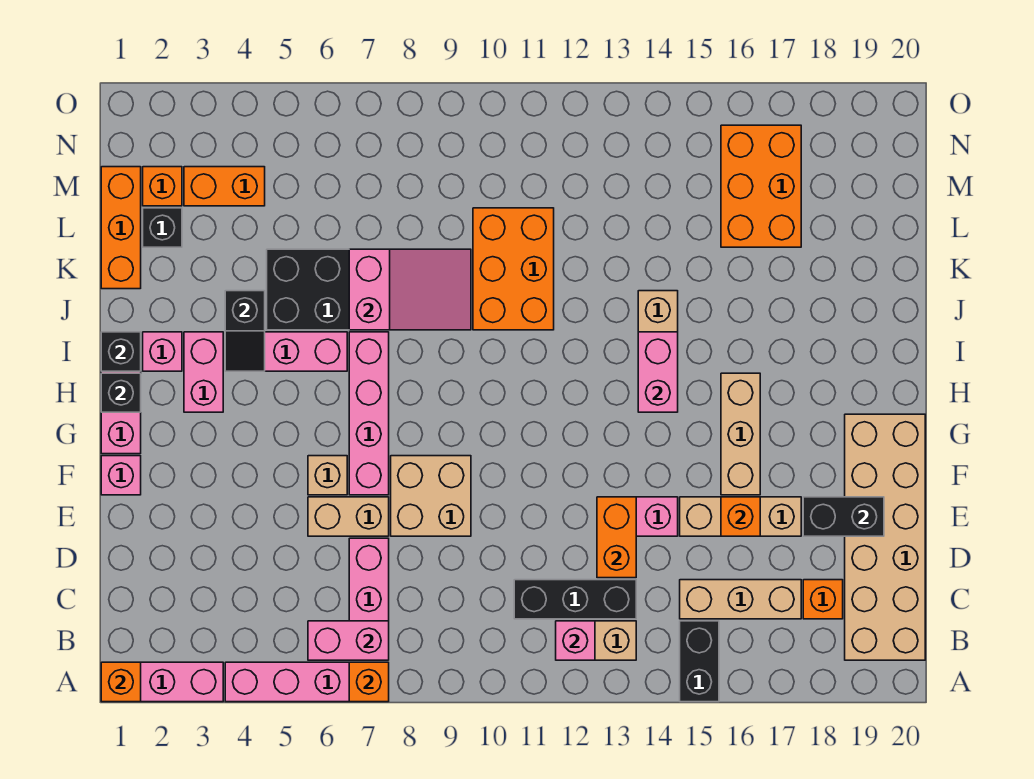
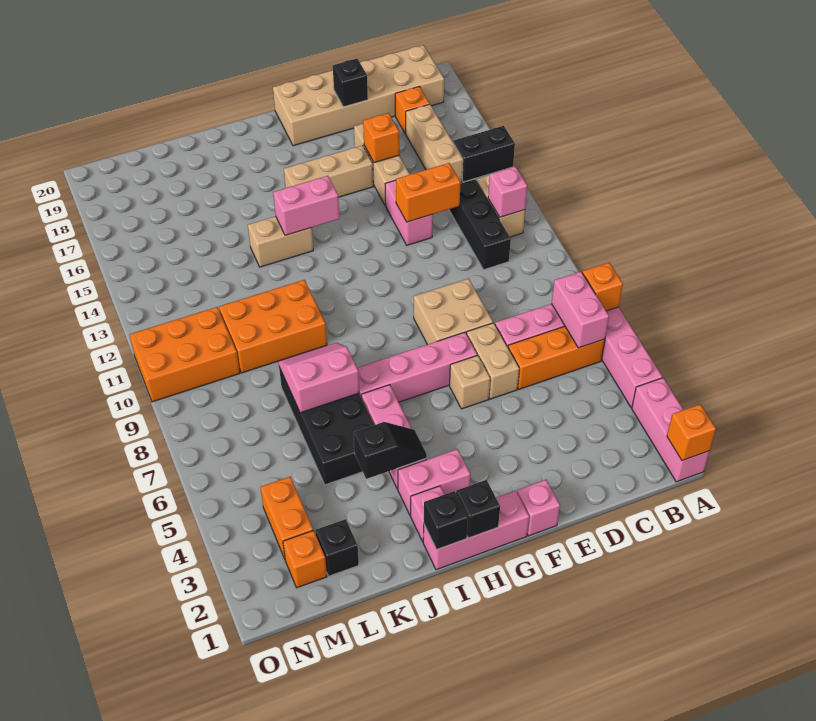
black brick E18:E19 level 2 -> black brick E19 level 2
pink slope J7:K9 level 2 top 7 -> pink slope J7:K8 level 2 top 7
orange brick K1:M1 level 1 -> orange brick B6:D6 level 1
orange brick L16:N17 level 1 -> orange brick M10:O11 level 1

